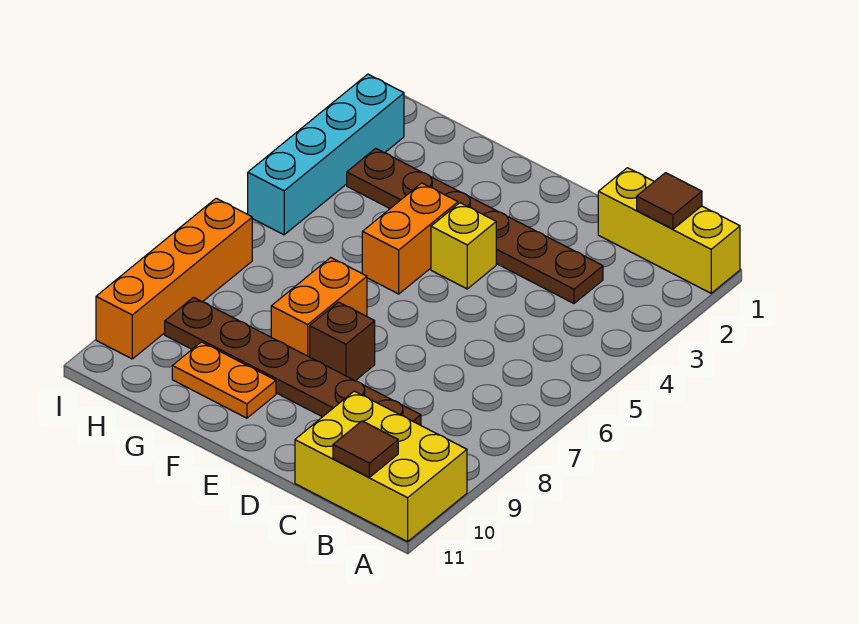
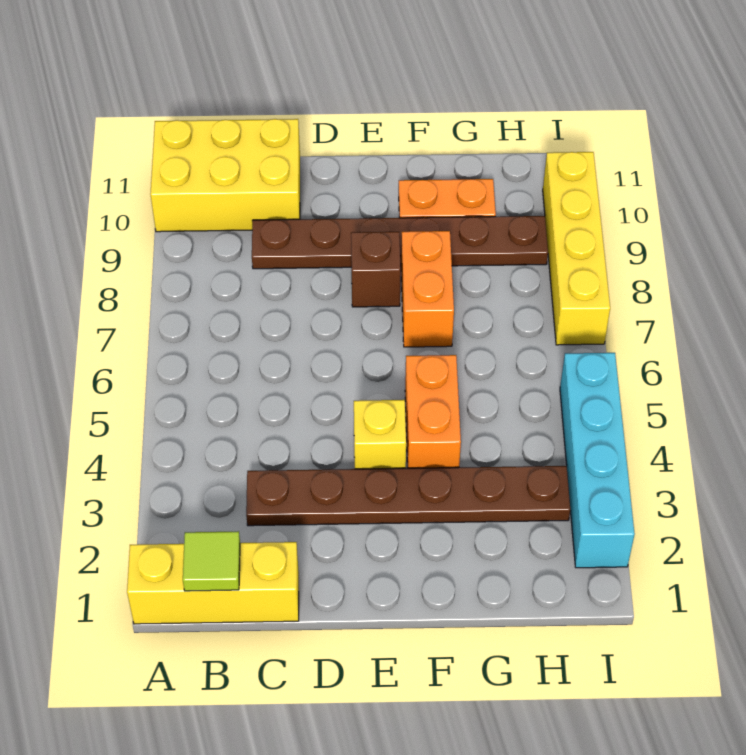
brown tile B1 level 2 -> lime tile B1 level 2
brown tile B11 level 2 -> none
orange brick I7:I10 level 1 -> yellow brick I7:I10 level 1

